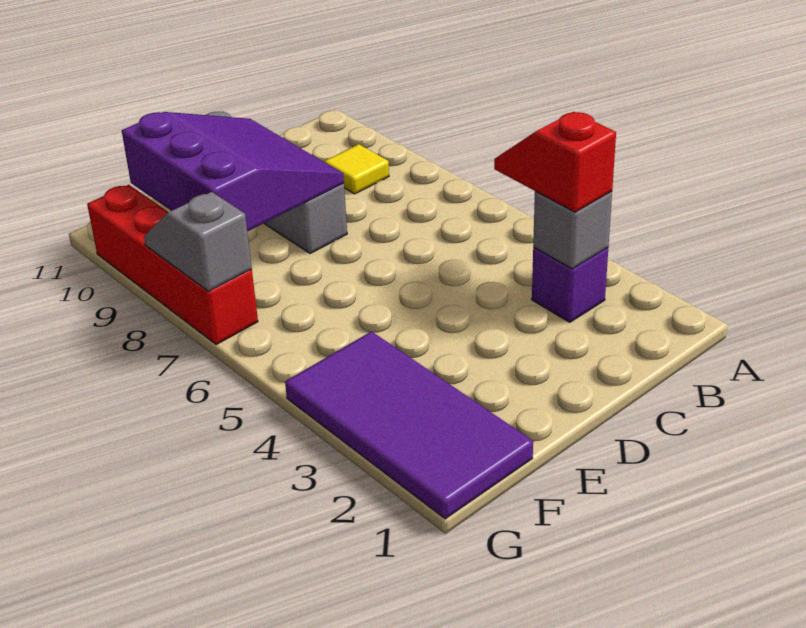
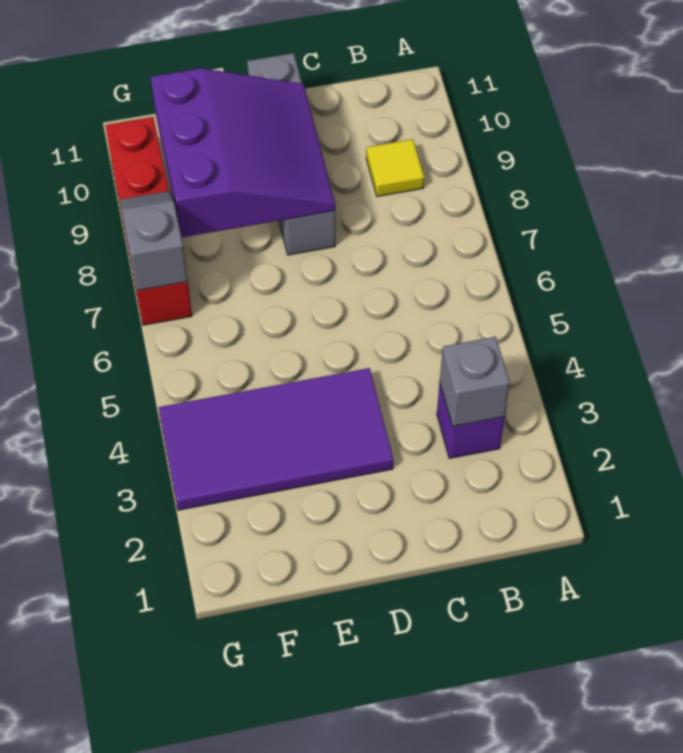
red slope B3:B4 level 3 top 3 -> none
purple tile F1:G4 level 1 -> purple tile D3:G4 level 1

